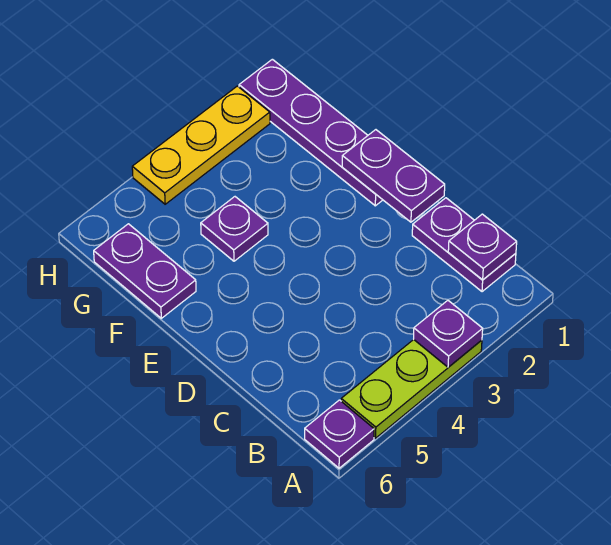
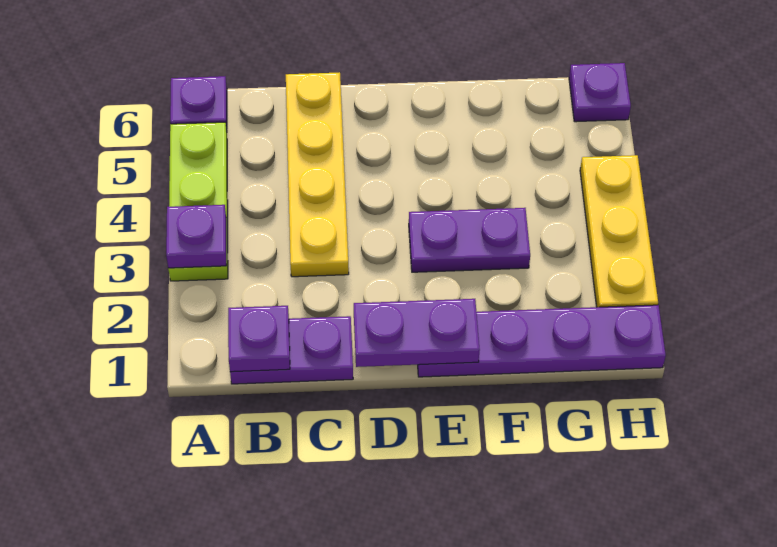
none -> yellow plate C3:C6 level 1
purple plate F4 level 1 -> purple plate H6 level 1
purple plate F6:G6 level 1 -> purple plate E3:F3 level 1

